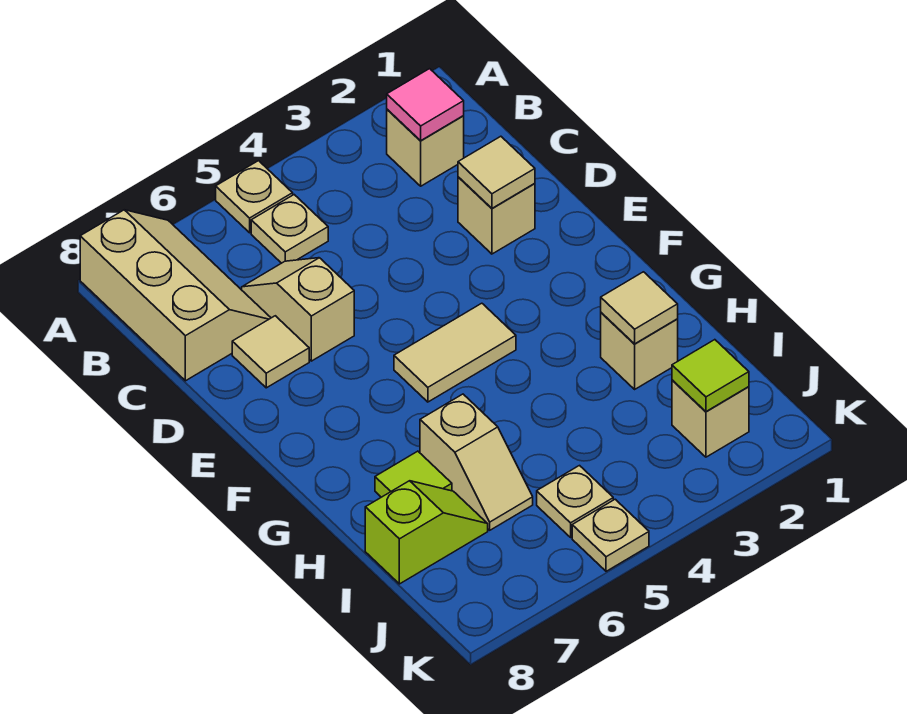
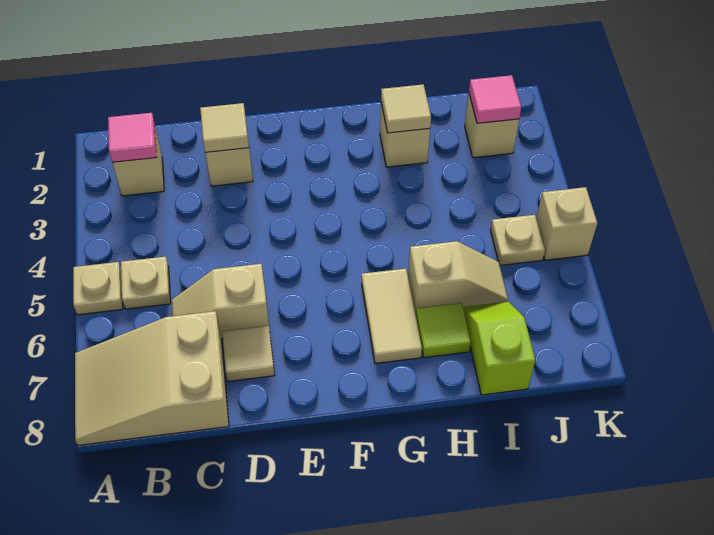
tan slope A7:C8 level 1 top 8 -> tan slope A7:C8 level 1 top C
tan tile F4:F5 level 1 -> tan tile G6:G7 level 1
lime tile J2 level 2 -> pink tile J2 level 2
tan plate K5 level 1 -> tan brick K5 level 1

